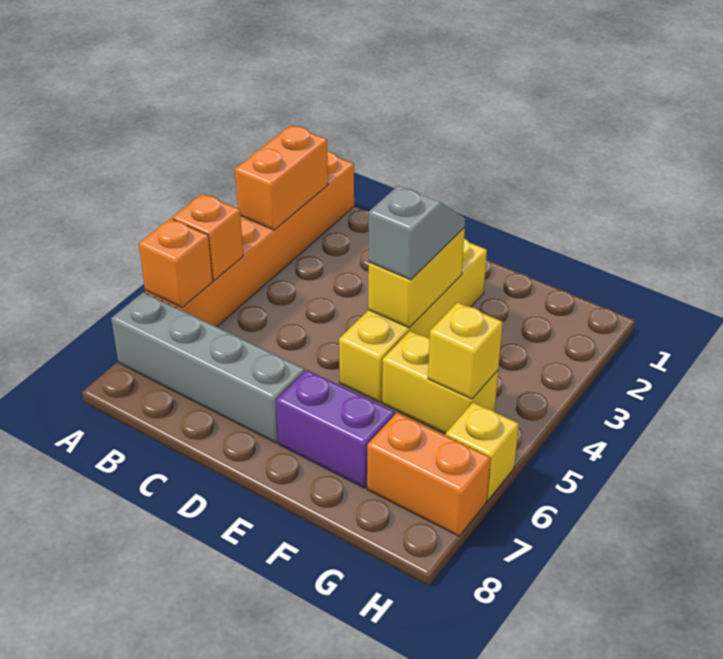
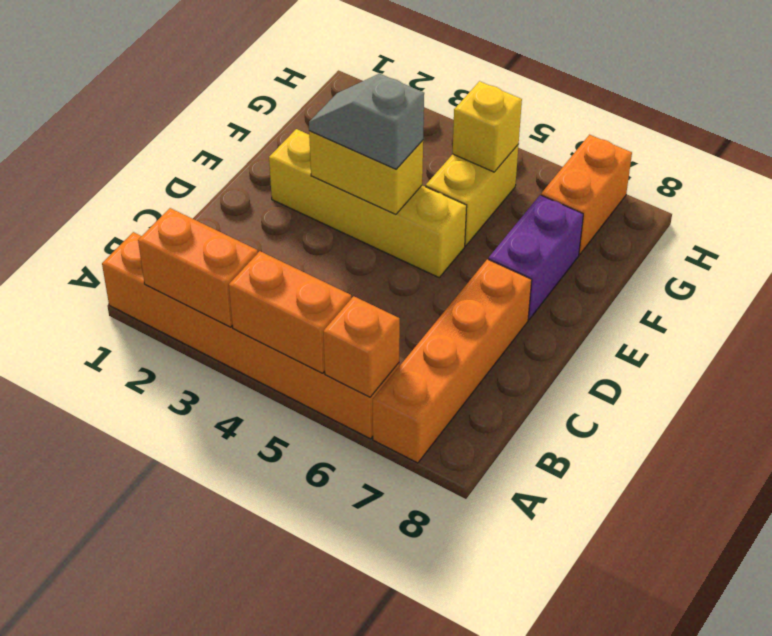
orange brick A5 level 2 -> orange brick A4:A5 level 2
grey brick A7:D7 level 1 -> orange brick A7:D7 level 1
yellow brick H6 level 1 -> none

